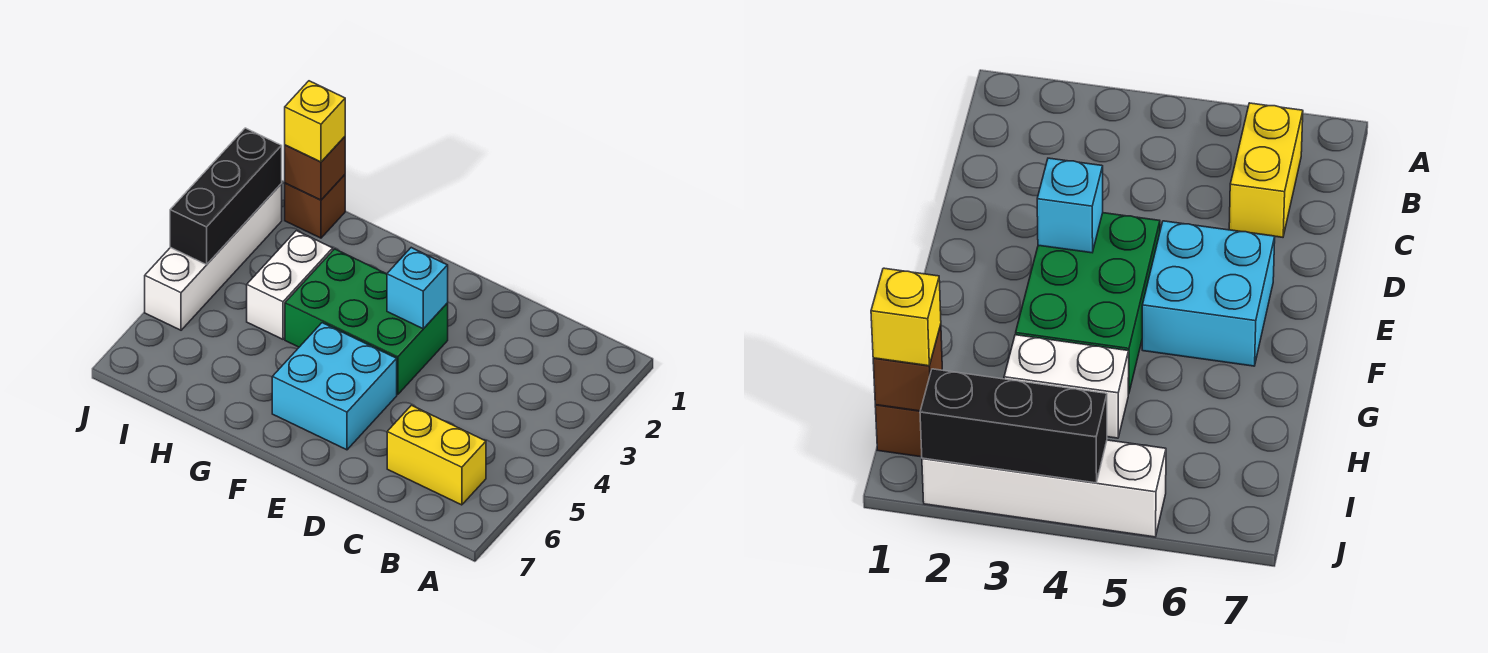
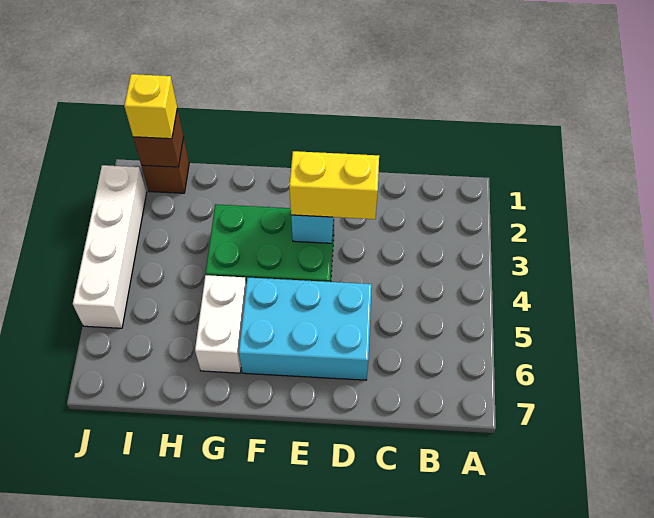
yellow brick B6:C6 level 1 -> yellow brick D3:E3 level 3
cyan brick E5:F6 level 1 -> cyan brick D5:F6 level 1
white brick H3:H4 level 1 -> white brick G5:G6 level 1
black brick J2:J4 level 2 -> none

